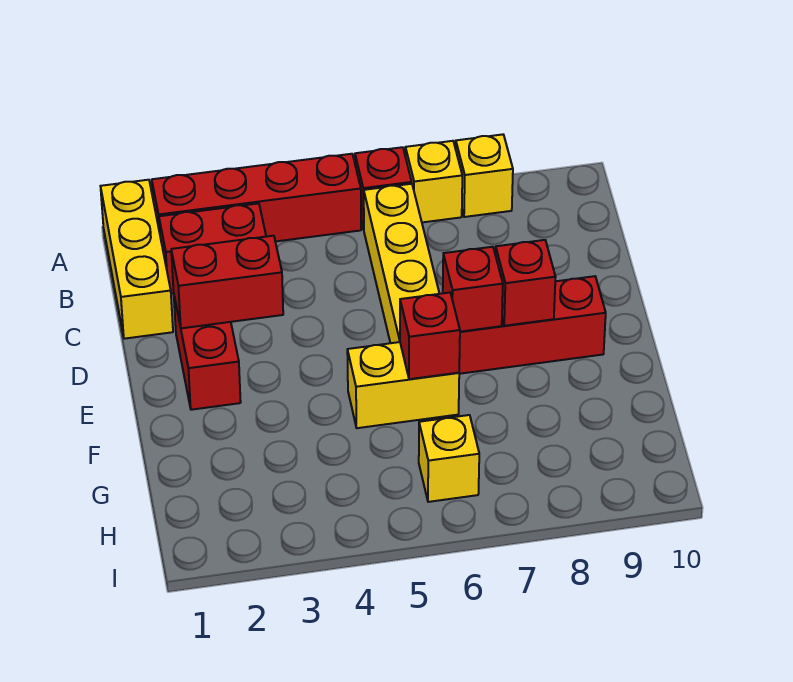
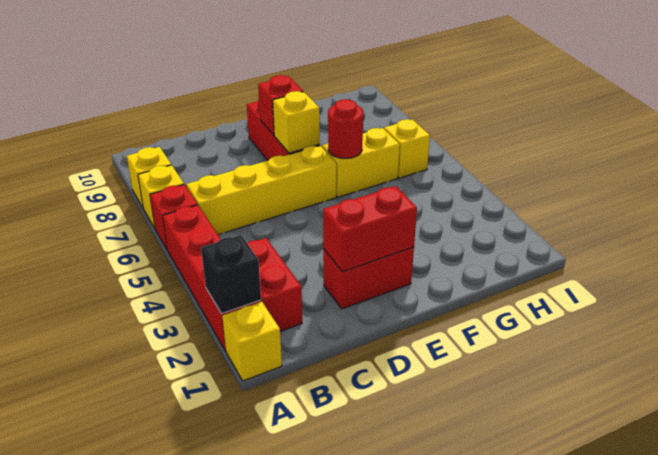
yellow brick A1:C1 level 1 -> yellow brick A1 level 1
none -> black brick A2 level 2
red brick D2:D3 level 2 -> red brick D2:E2 level 2
red brick E7 level 2 -> yellow brick E7 level 2
yellow brick F5:F6 level 1 -> yellow brick F6:G6 level 1
red brick F6 level 2 -> red round brick F6 level 2

